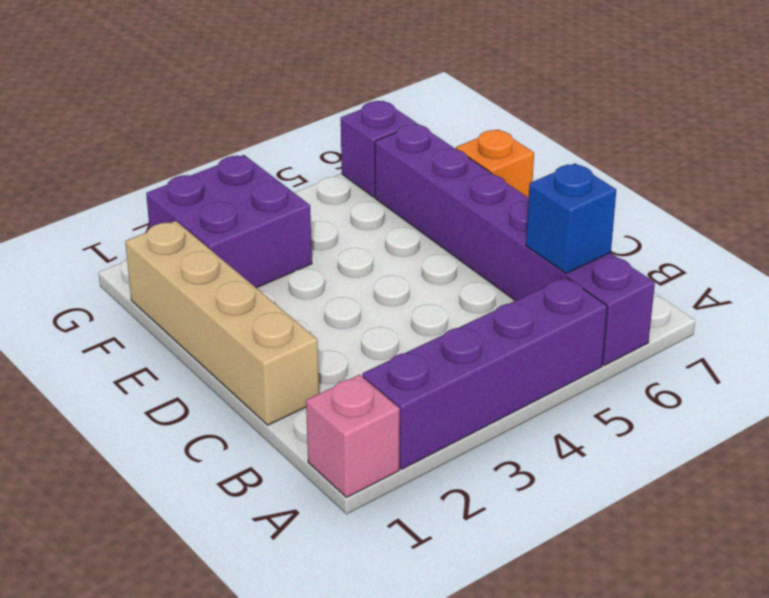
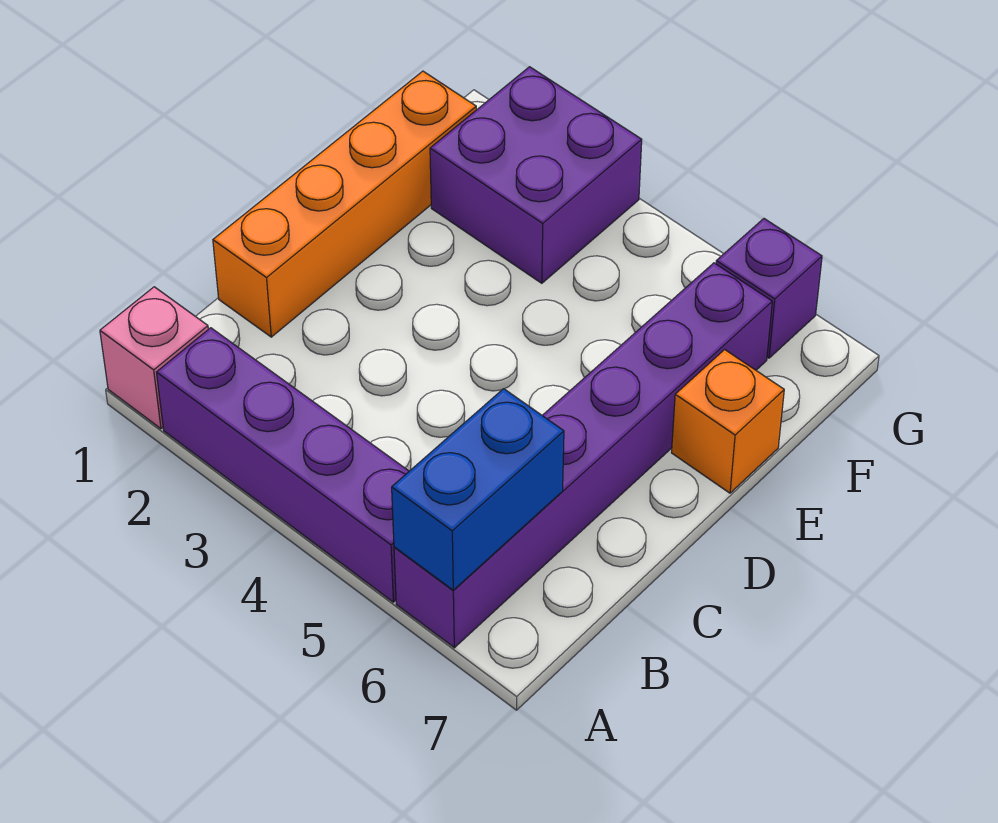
blue brick B6 level 2 -> blue brick A6:B6 level 2
tan brick C1:F1 level 1 -> orange brick C1:F1 level 1

